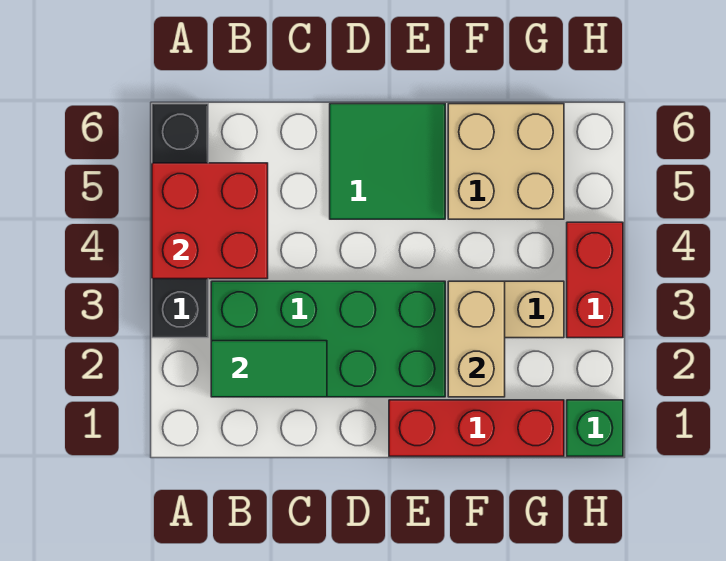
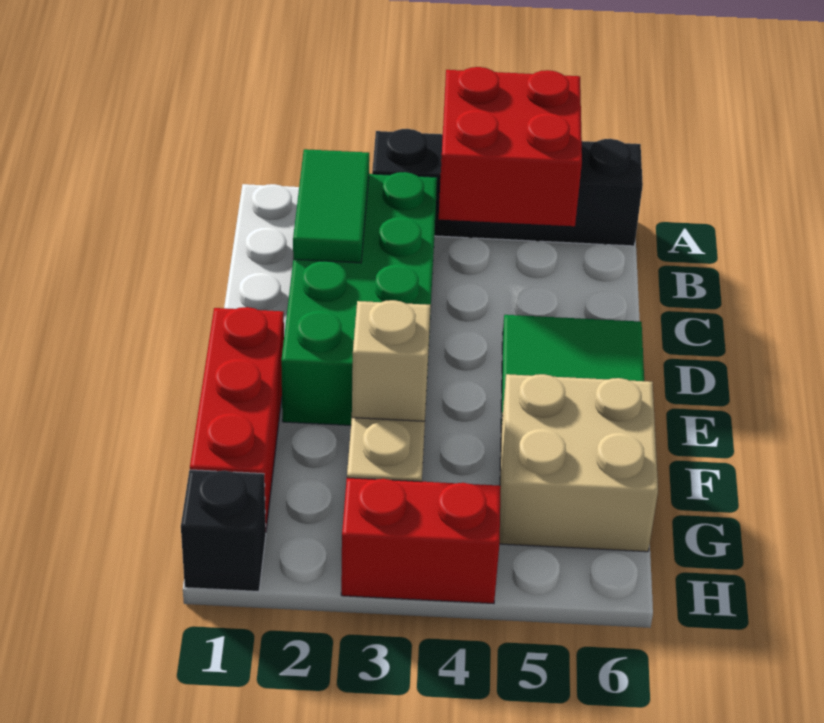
tan brick F2:F3 level 2 -> tan brick F3 level 2
green brick H1 level 1 -> black brick H1 level 1

